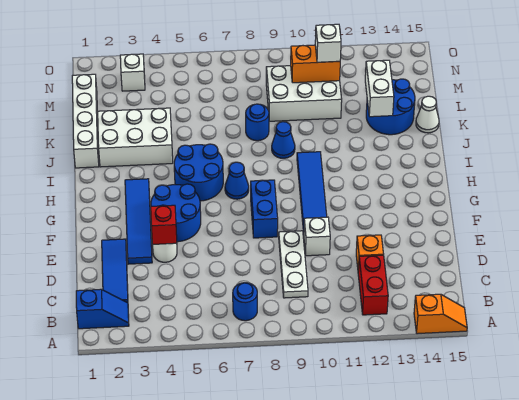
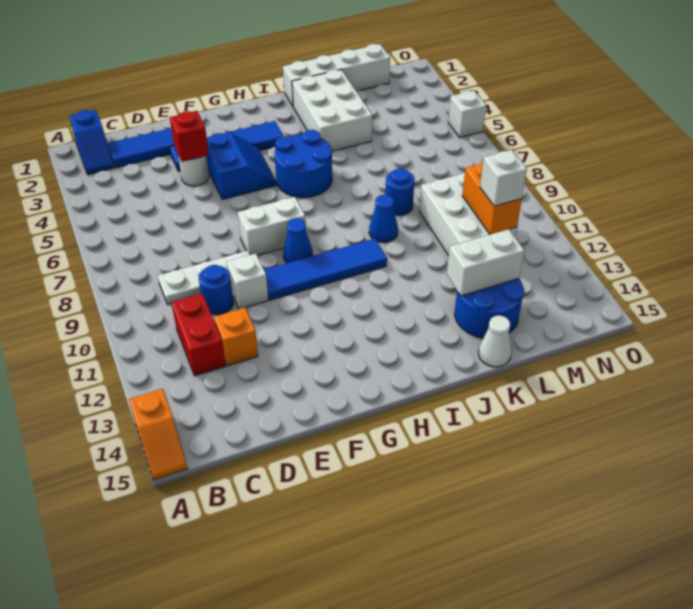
blue round brick B7 level 1 -> blue round brick D10 level 1
red brick B12:C12 level 1 -> red brick C11:C12 level 1
blue round brick F4:G5 level 1 -> blue slope F4:G5 level 1 top F
blue brick F8:G8 level 1 -> white brick F8:G8 level 1
blue cone H7 level 1 -> blue cone G9 level 1
white brick N3 level 1 -> white brick O5 level 1

